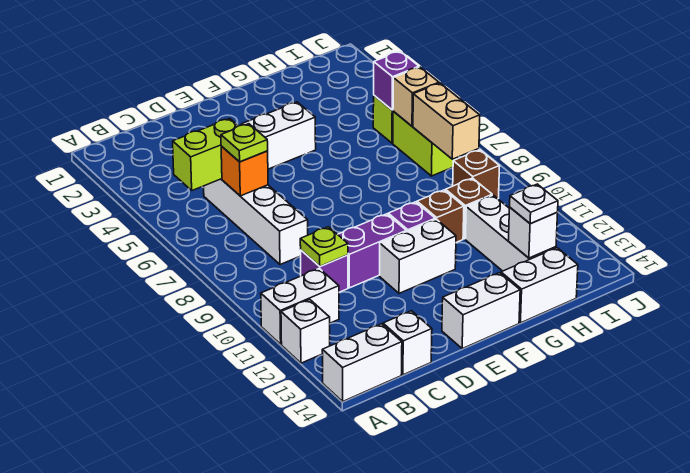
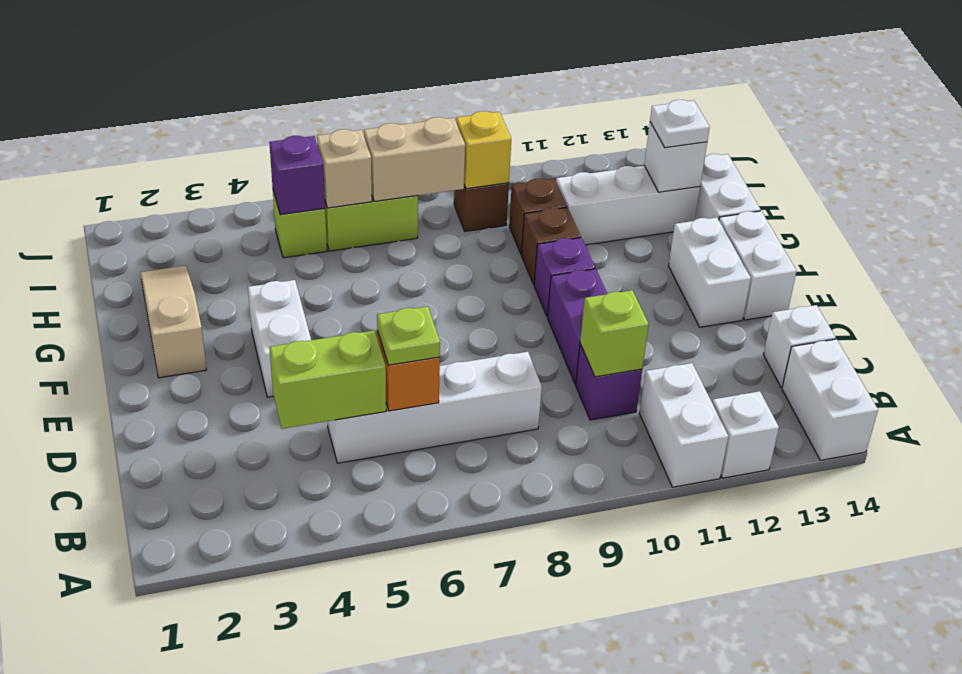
lime brick B5:C5 level 2 -> lime brick C4:C5 level 2
lime plate C10 level 2 -> lime brick C10 level 2
white brick E11:F11 level 1 -> white brick E13:F13 level 1
none -> tan slope F2:H2 level 1 top F
none -> yellow brick I9 level 2

